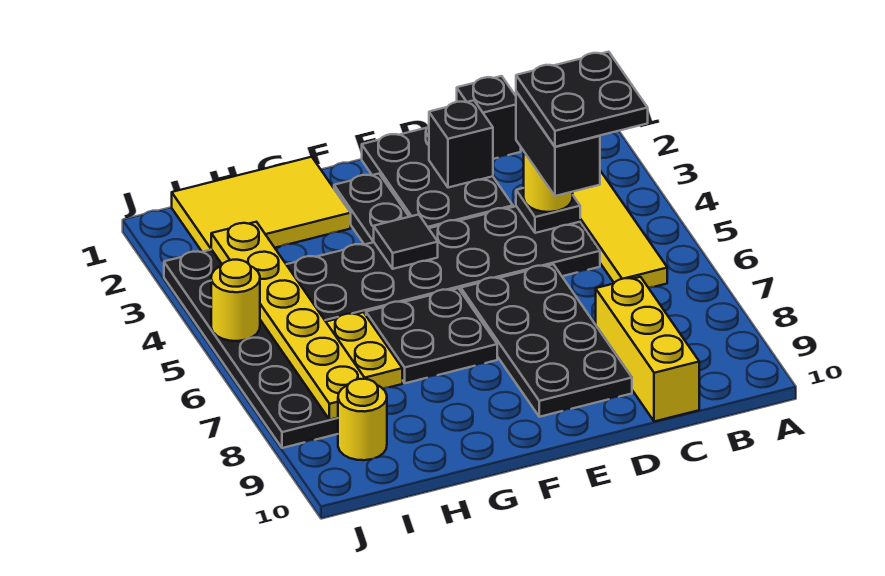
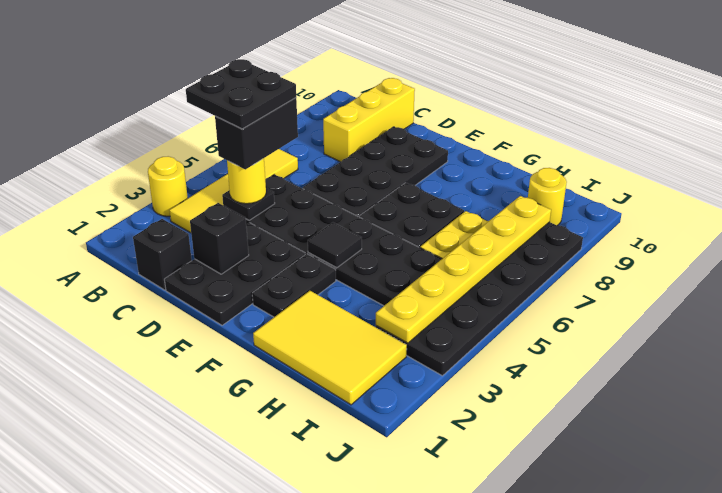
yellow round brick J5 level 2 -> yellow round brick A3 level 1

